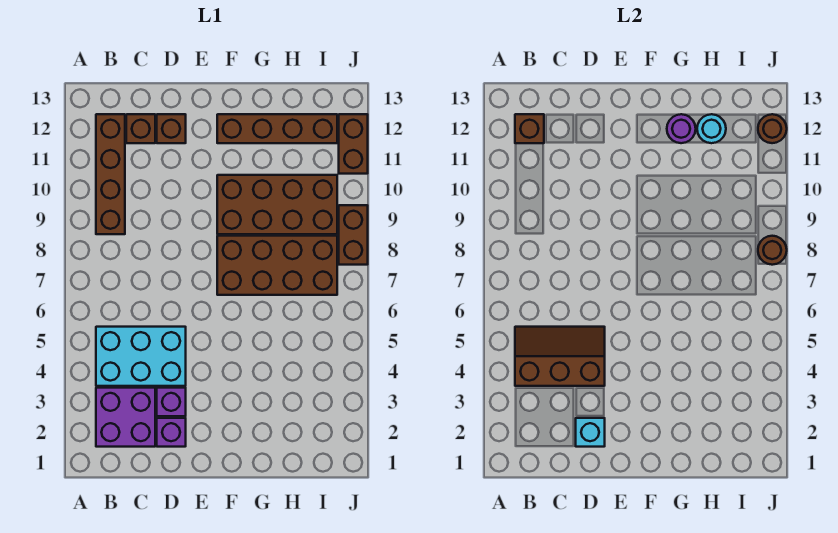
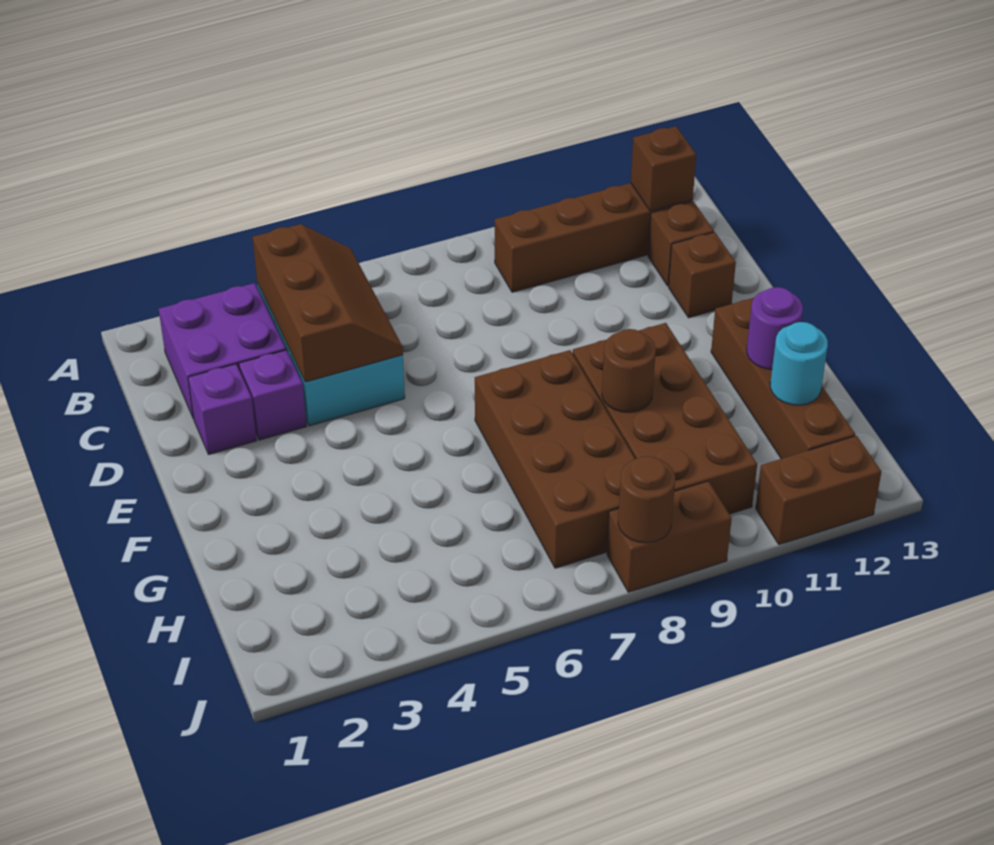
cyan brick D2 level 2 -> none
brown round brick J12 level 2 -> brown round brick G9 level 2

